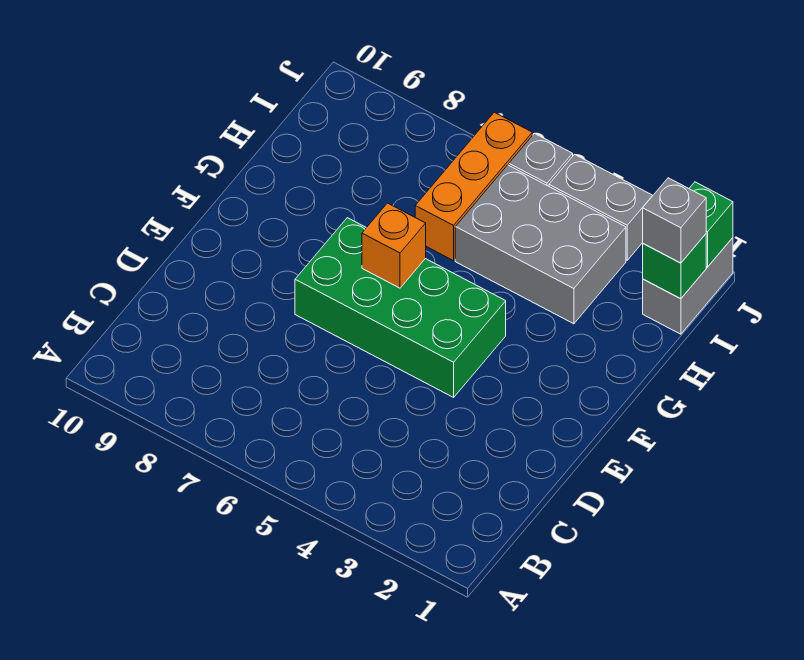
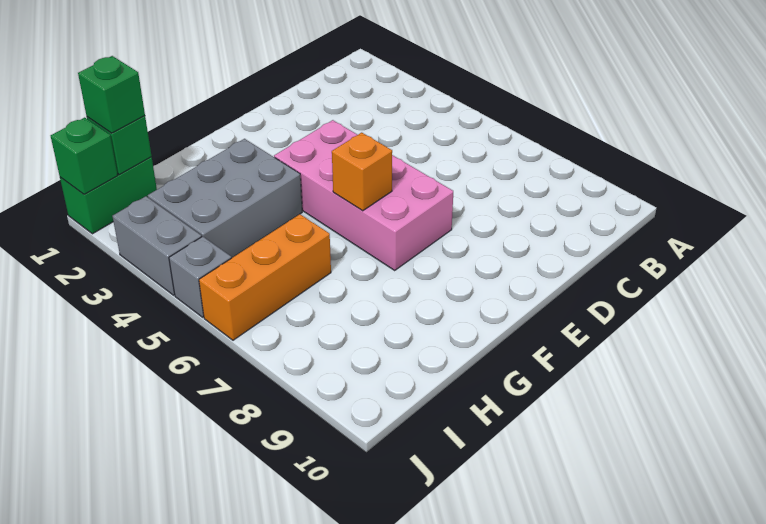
green brick E4:F7 level 1 -> pink brick E4:F7 level 1
grey brick H3:I5 level 1 -> grey brick G3:I4 level 1
grey brick I1:J1 level 1 -> green brick I1:J1 level 1
grey brick I1 level 3 -> green brick I1 level 3

